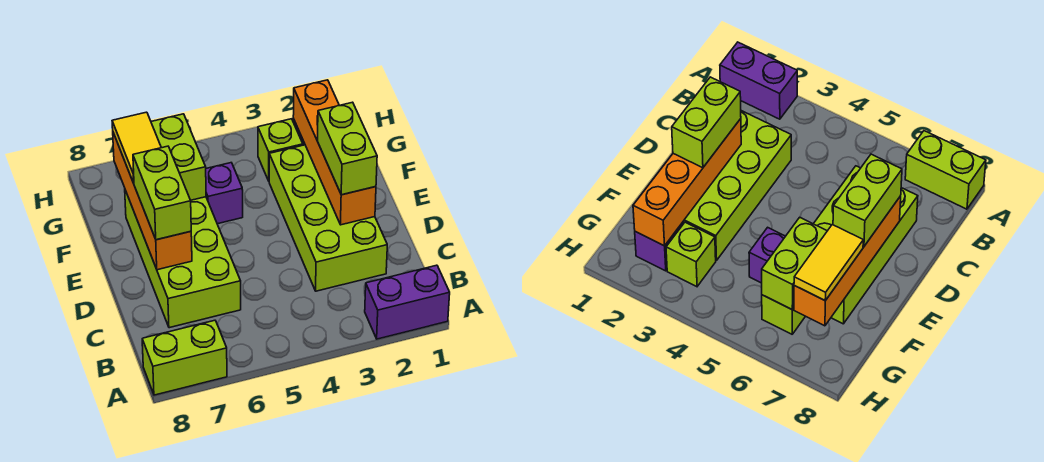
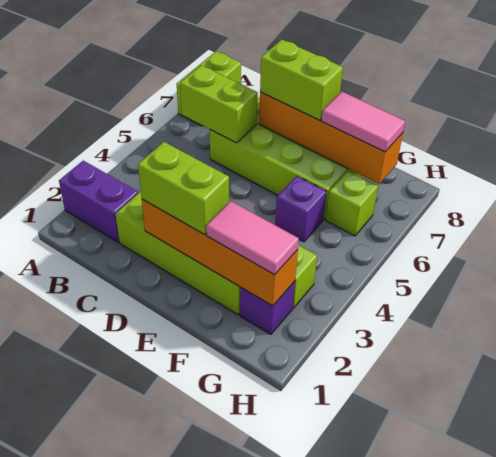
purple brick A1:A2 level 1 -> purple brick A2:B2 level 1
none -> pink tile F2:G2 level 3
lime brick F6:G6 level 2 -> lime brick B6:C6 level 2
yellow tile F7:G7 level 3 -> pink tile F7:G7 level 3

